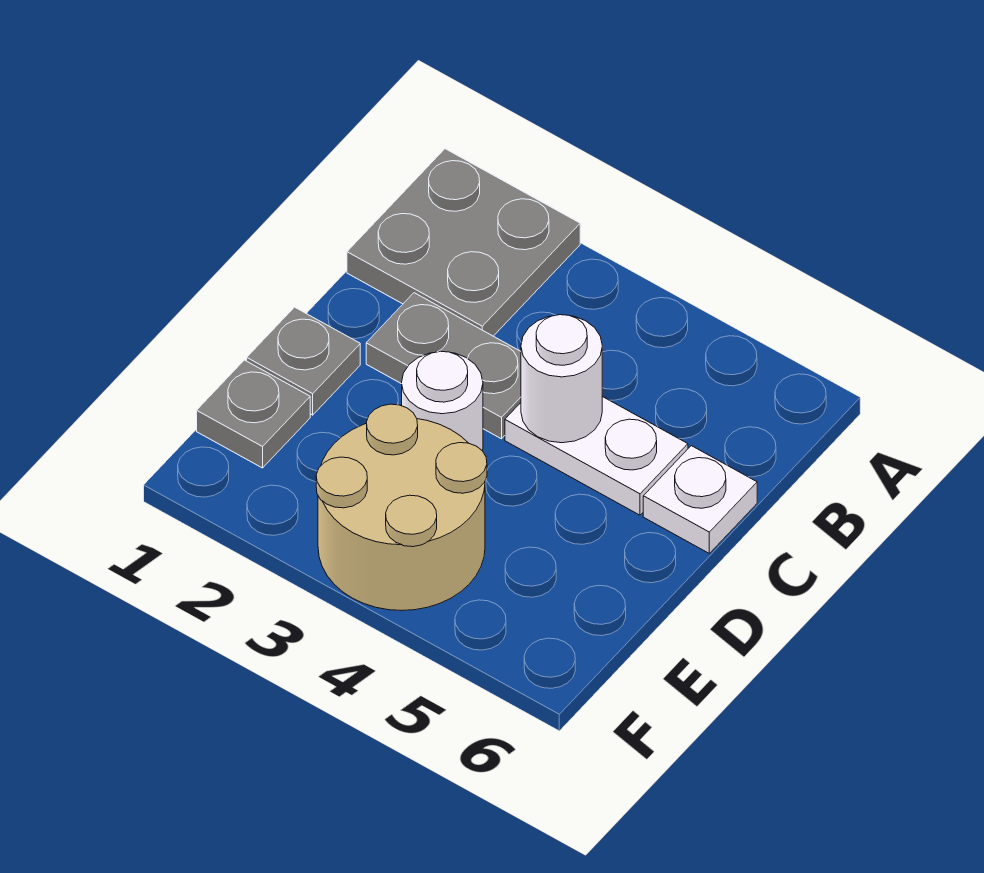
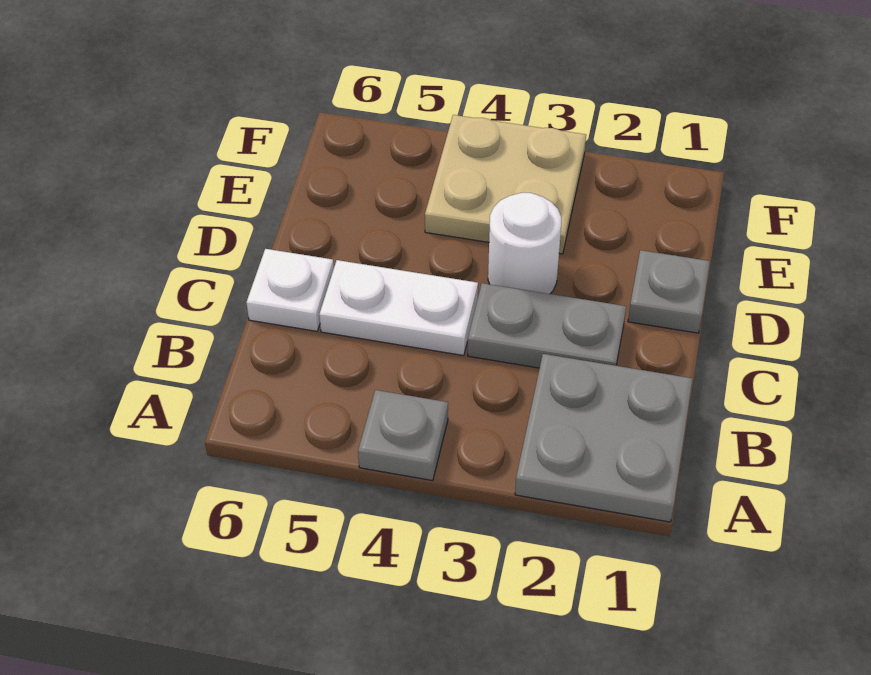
white round brick C4 level 2 -> none
grey plate E1 level 1 -> grey plate A4 level 1
tan round brick E3:F4 level 1 -> tan plate E3:F4 level 1

